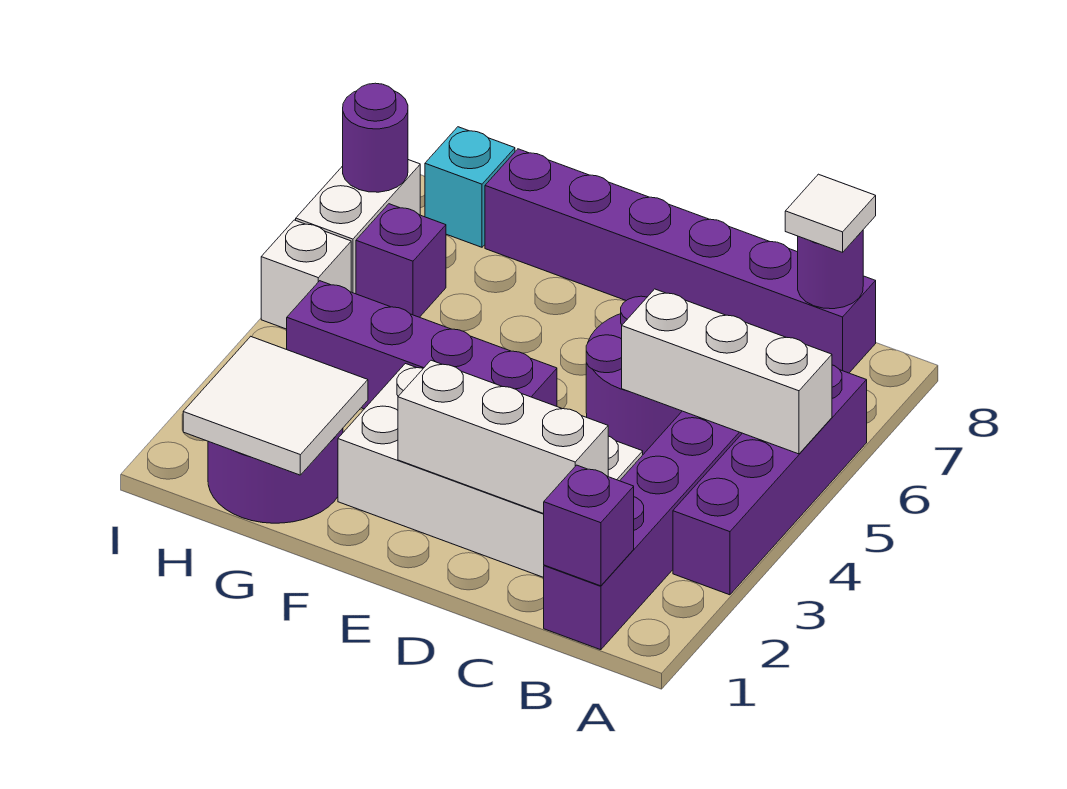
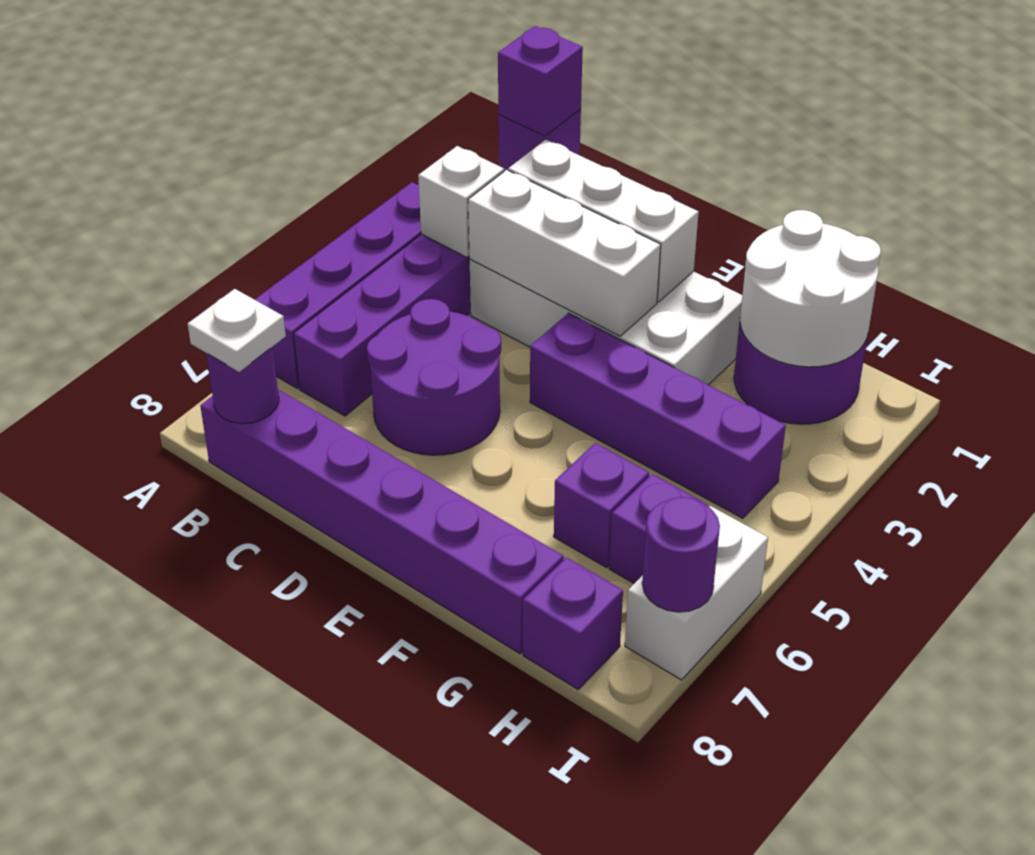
white brick A5:C5 level 2 -> white brick C3:E3 level 2
none -> purple brick B1 level 3
white tile B8 level 3 -> white plate B8 level 3
white tile G1:H2 level 2 -> white round brick G1:H2 level 2
none -> purple brick G6 level 1
cyan brick H8 level 1 -> purple brick H8 level 1
white brick I5 level 1 -> white brick B3 level 2

